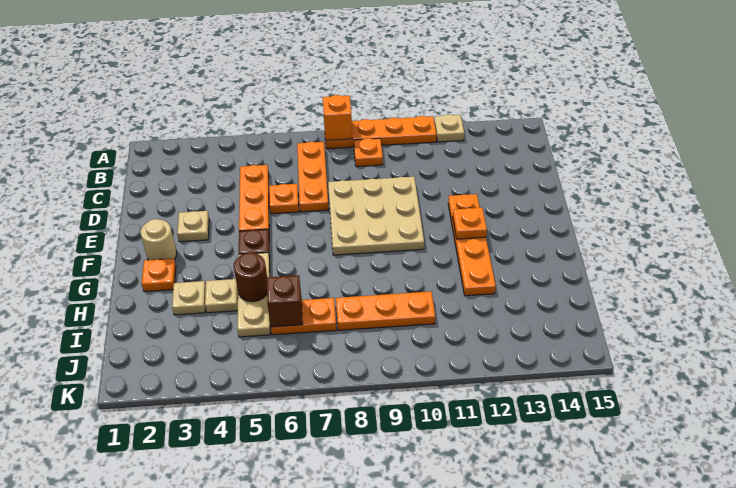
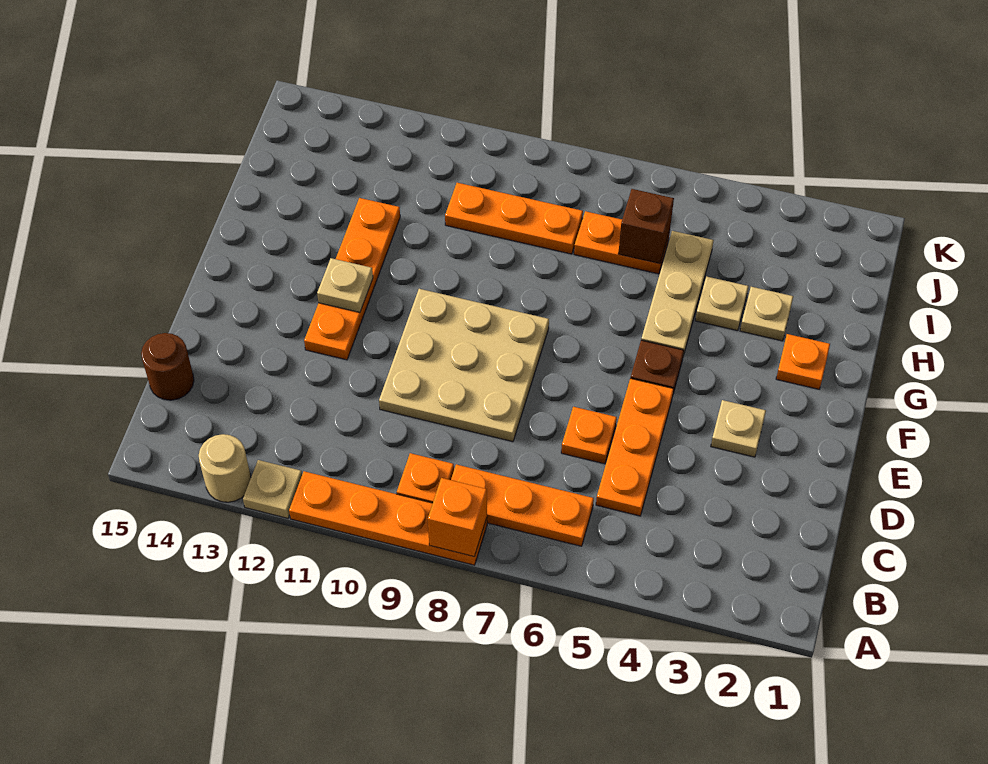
orange plate B7:D7 level 1 -> orange plate B6:B8 level 1
tan round brick F2 level 1 -> tan round brick A13 level 1
orange plate F12 level 2 -> tan plate F12 level 2
brown round brick H5 level 2 -> brown round brick C15 level 1

